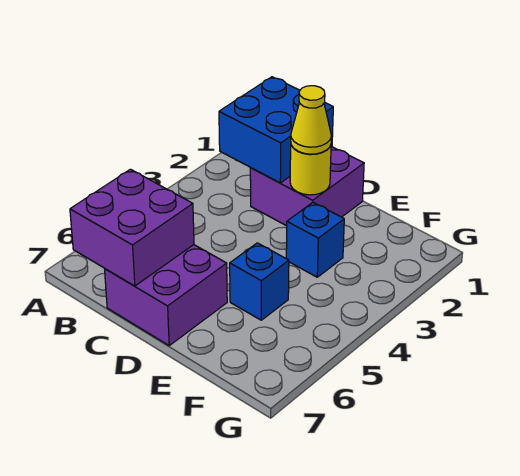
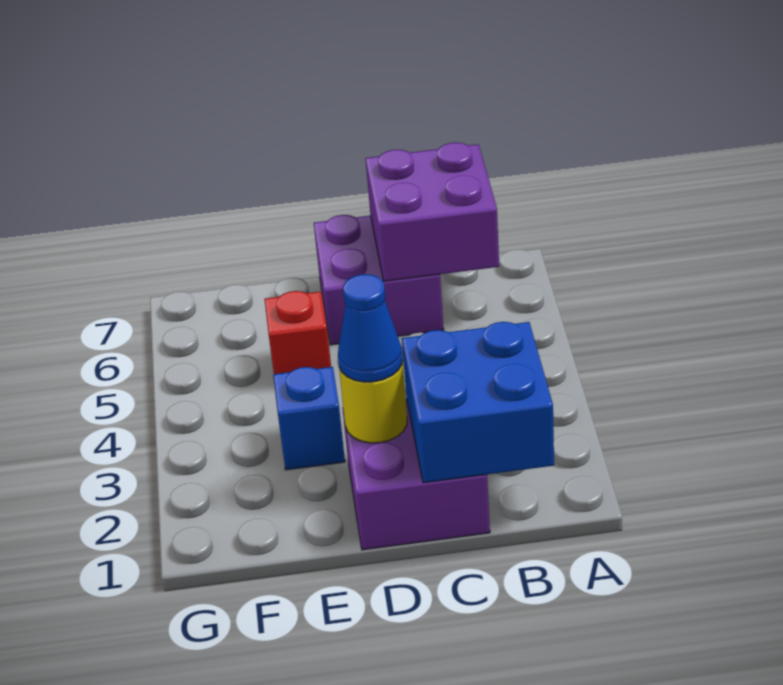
yellow cone D2 level 3 -> blue cone D2 level 3
blue brick E5 level 1 -> red brick E5 level 1

